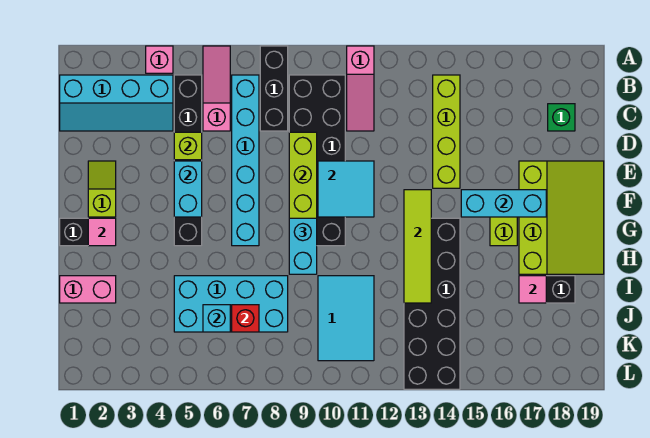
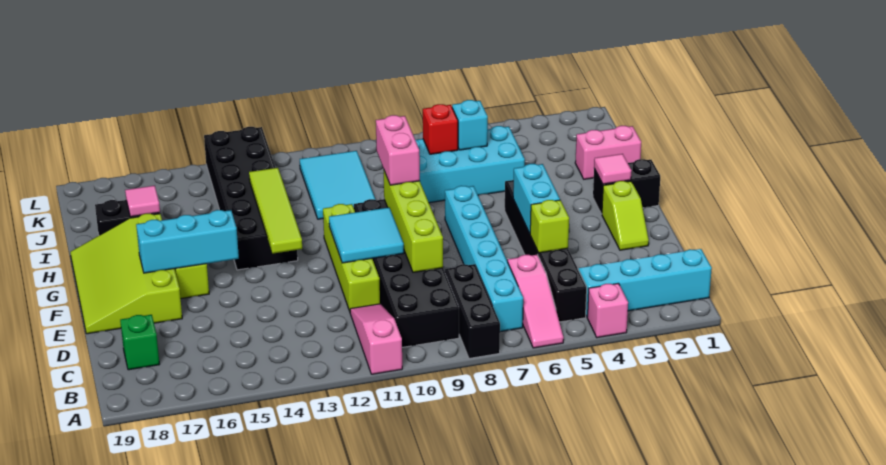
lime brick B14:E14 level 1 -> lime brick D11:G11 level 1
cyan brick G9:H9 level 3 -> pink brick G9:H9 level 3

